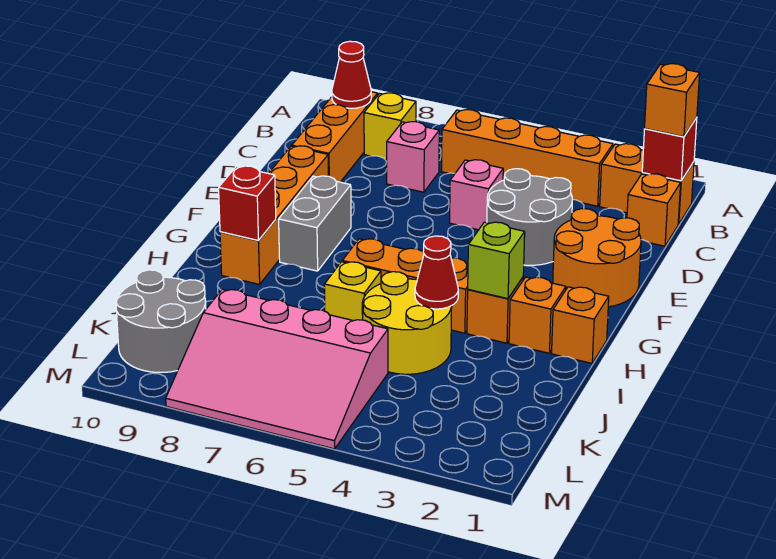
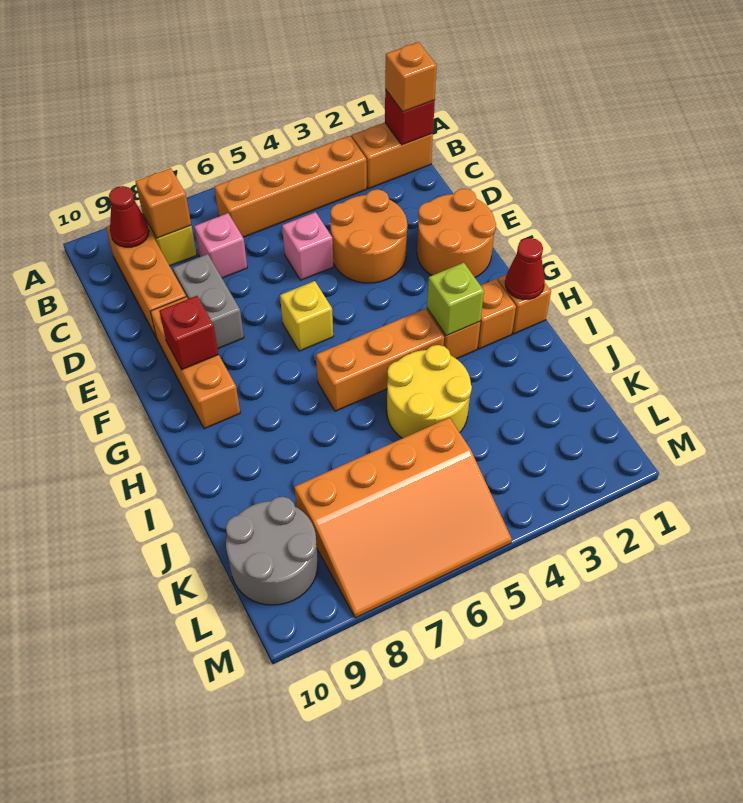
orange brick C1 level 1 -> orange brick B8 level 2
grey round brick D3:E4 level 1 -> orange round brick D3:E4 level 1
orange brick E9:H9 level 1 -> orange brick E9:G9 level 1
grey brick F8:G8 level 1 -> grey brick D8:E8 level 1
red brick H9 level 2 -> red brick F9 level 2
red cone I4 level 2 -> red cone H1 level 2
yellow brick I6 level 1 -> yellow brick F6 level 1
pink slope K5:M8 level 1 top K -> orange slope K5:M8 level 1 top K

